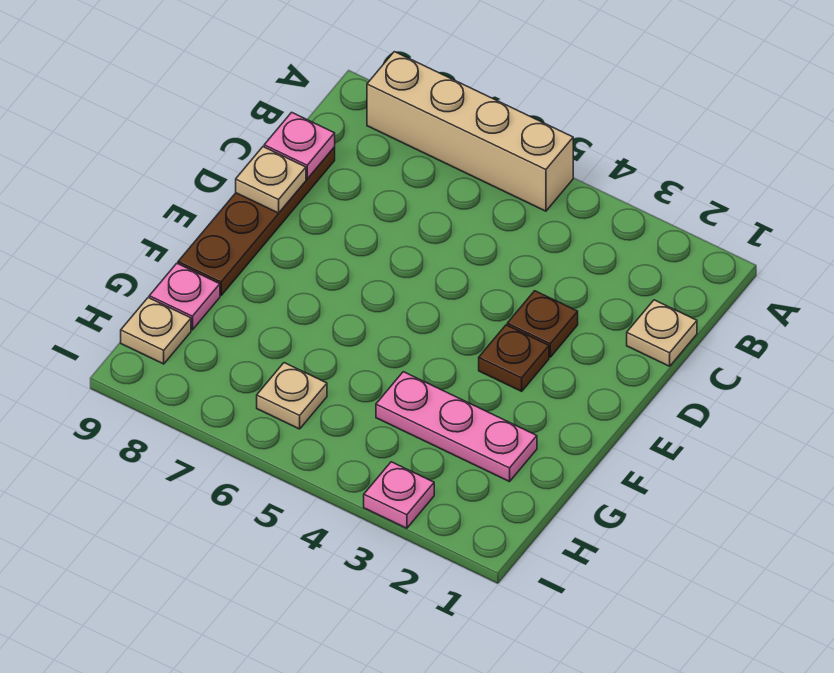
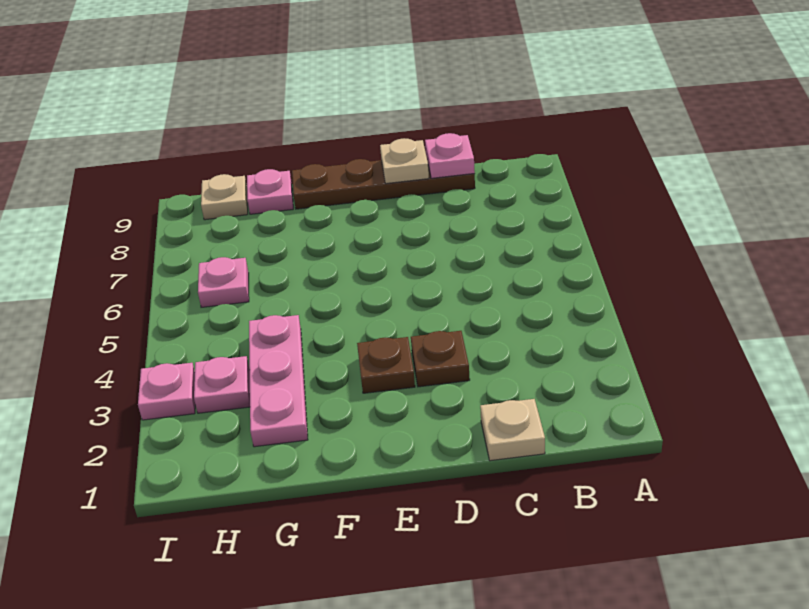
tan brick A5:A8 level 1 -> none
none -> pink plate H3 level 1
tan plate H6 level 1 -> pink plate H6 level 1

